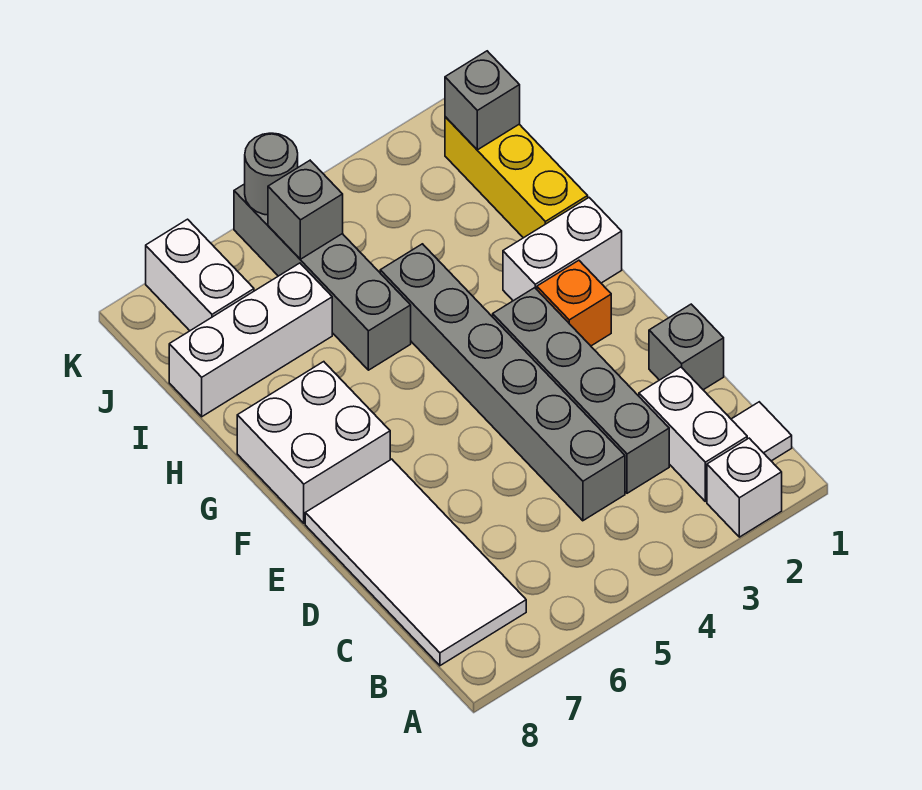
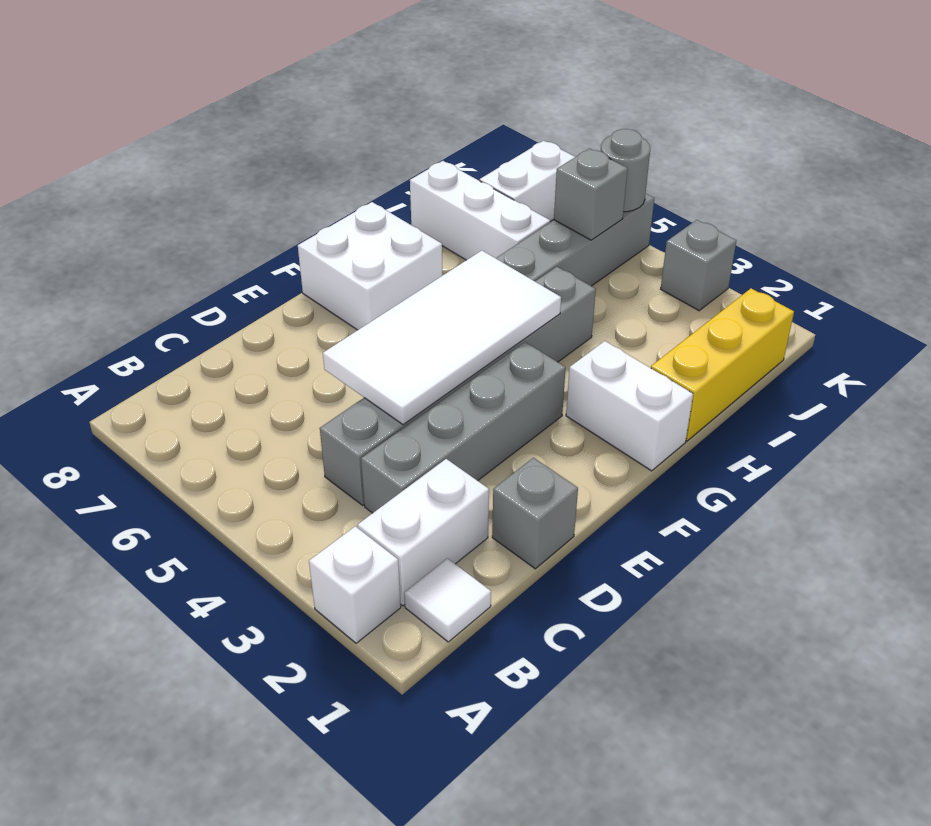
white tile B7:E8 level 1 -> white tile D4:G5 level 2
orange brick F2 level 1 -> none
grey brick J1 level 2 -> grey brick K3 level 1

